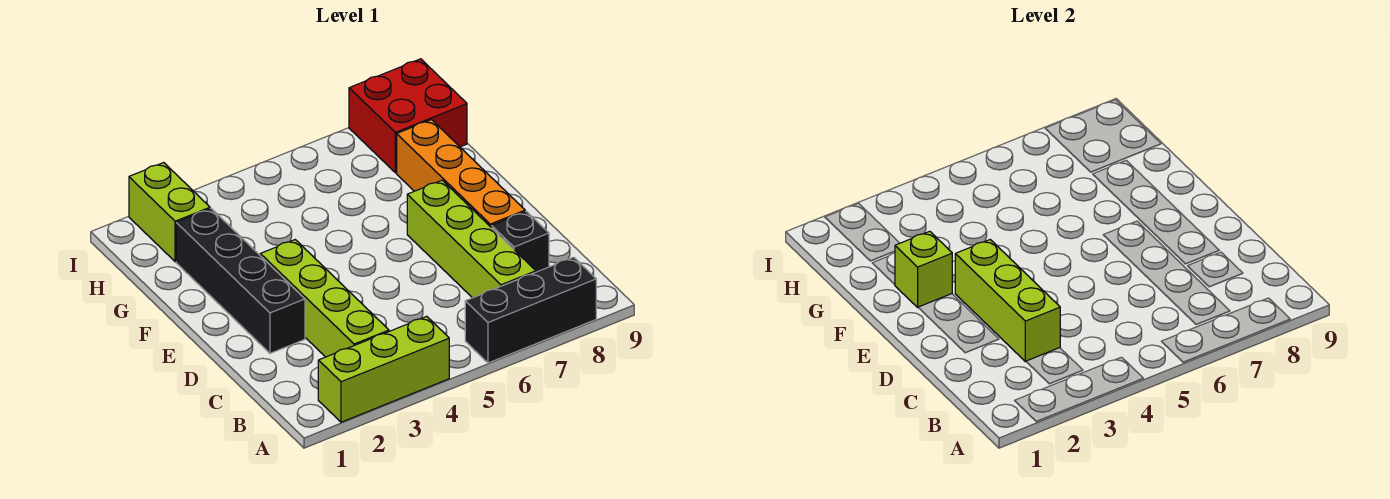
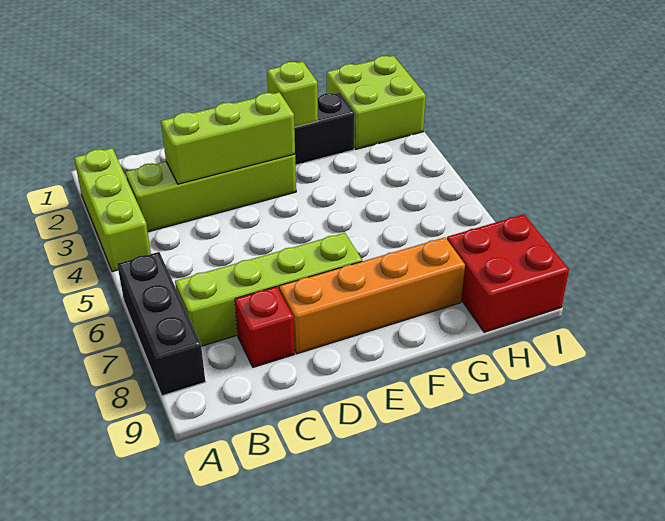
black brick C8 level 1 -> red brick C8 level 1
lime brick H2:I2 level 1 -> lime brick H1:I2 level 1

